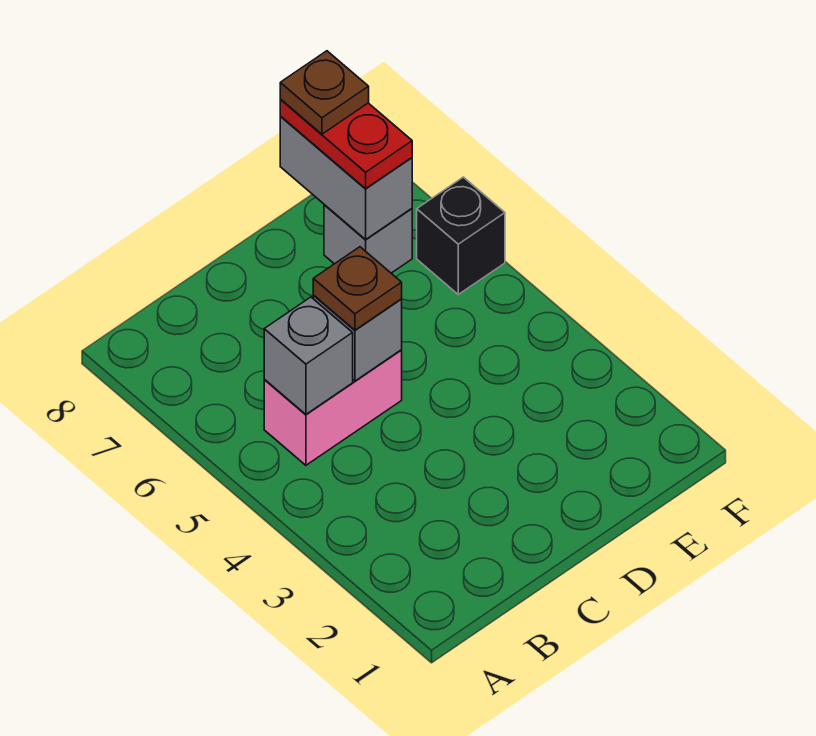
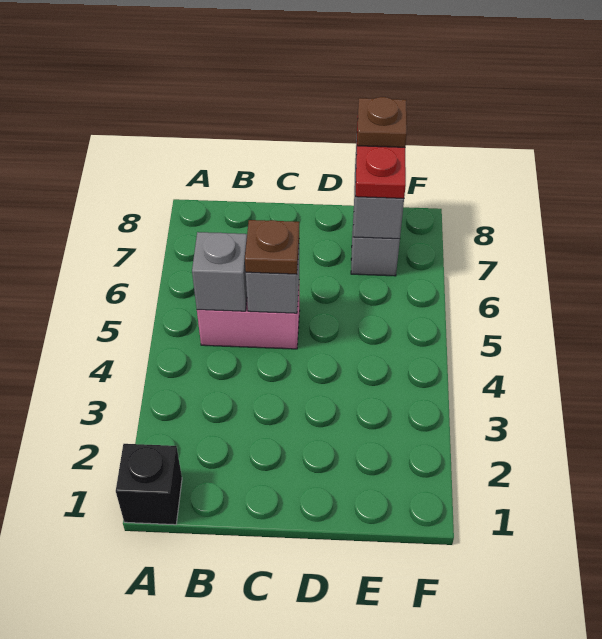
black brick F6 level 1 -> black brick A1 level 1

